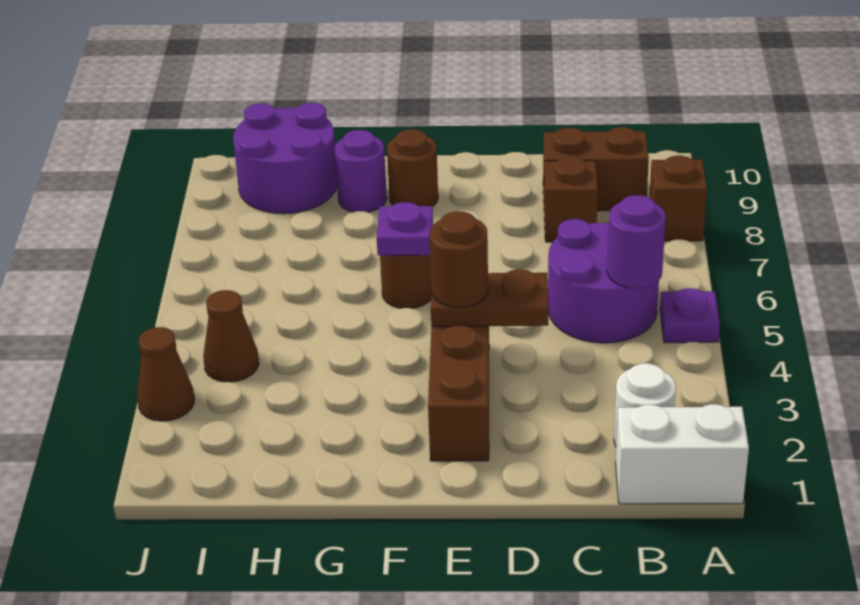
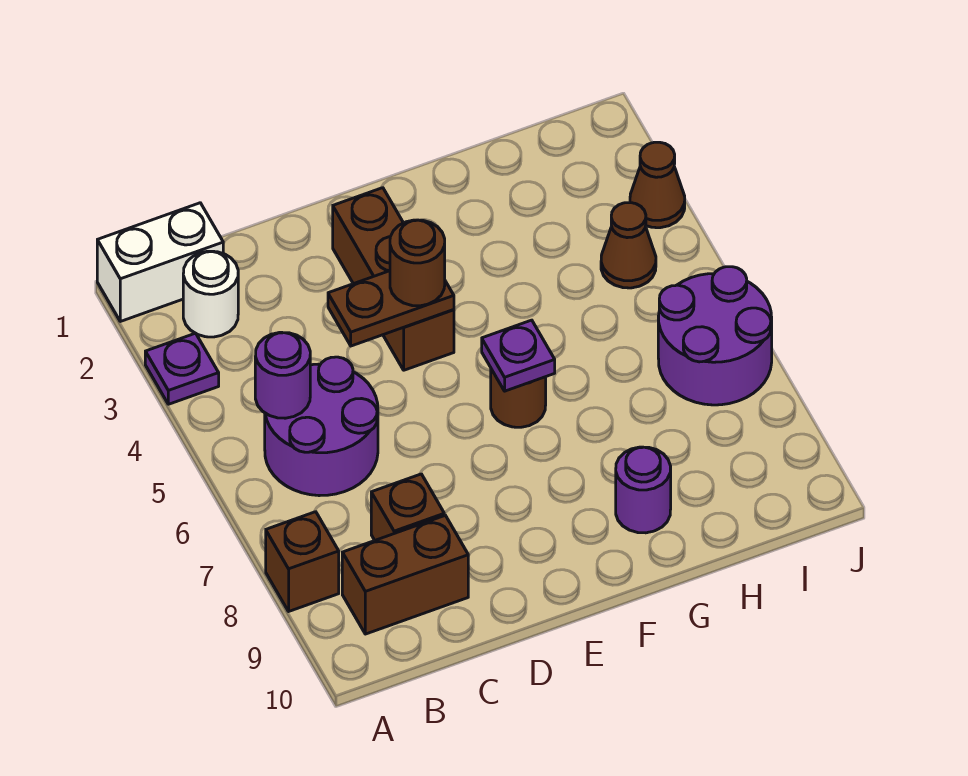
purple plate A5 level 1 -> purple plate A3 level 1
brown round brick F9 level 1 -> none
purple round brick H9:I10 level 1 -> purple round brick I6:J7 level 1

